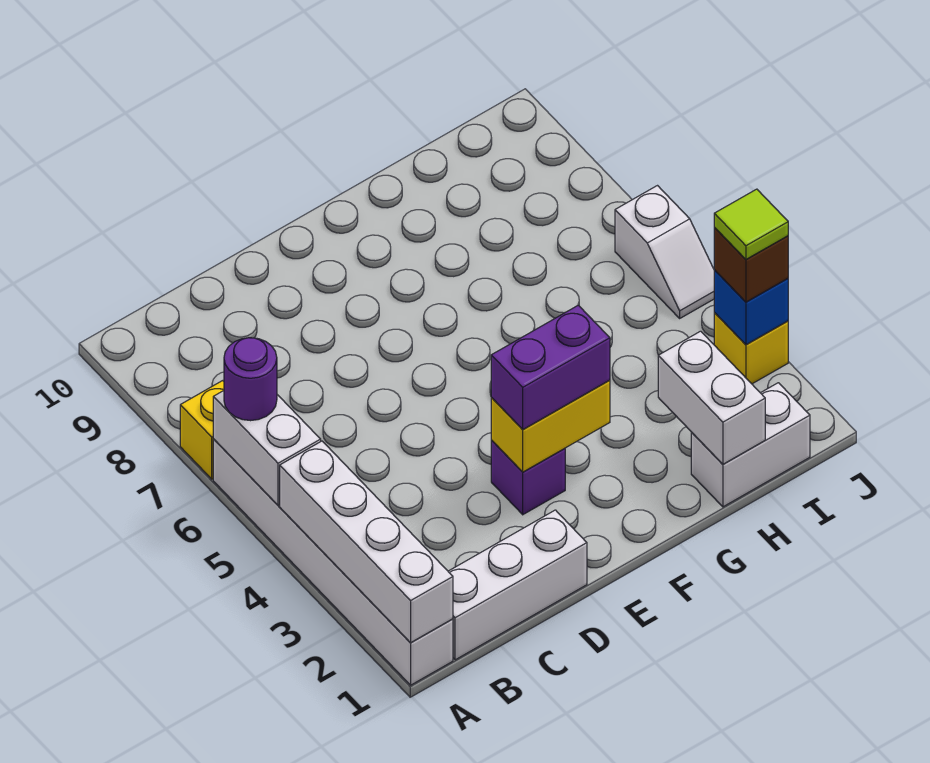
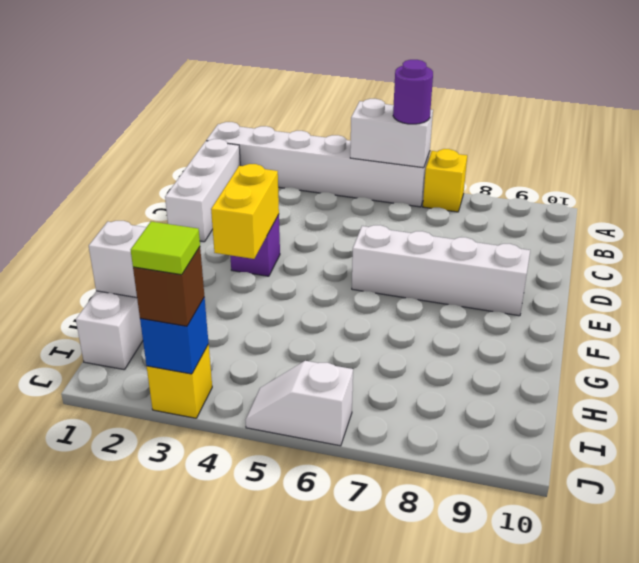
white brick A1:A4 level 2 -> white brick E6:E9 level 1
purple brick E3:F3 level 3 -> none

